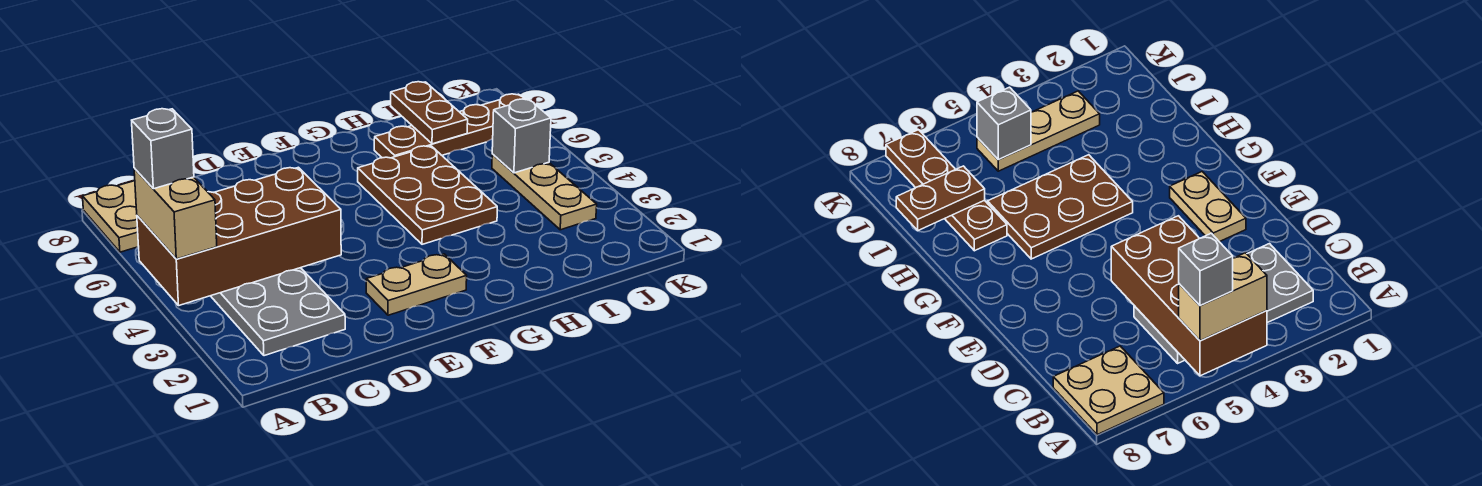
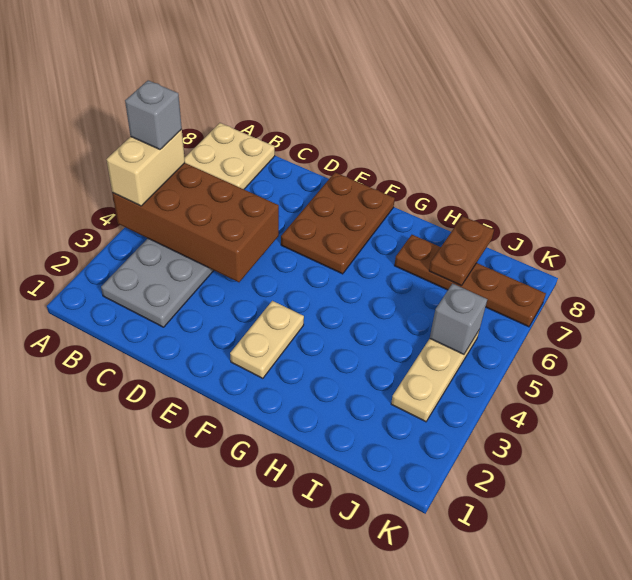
tan plate E2:F2 level 1 -> tan plate F2:F3 level 1
brown plate G4:H6 level 1 -> brown plate E6:F8 level 1

